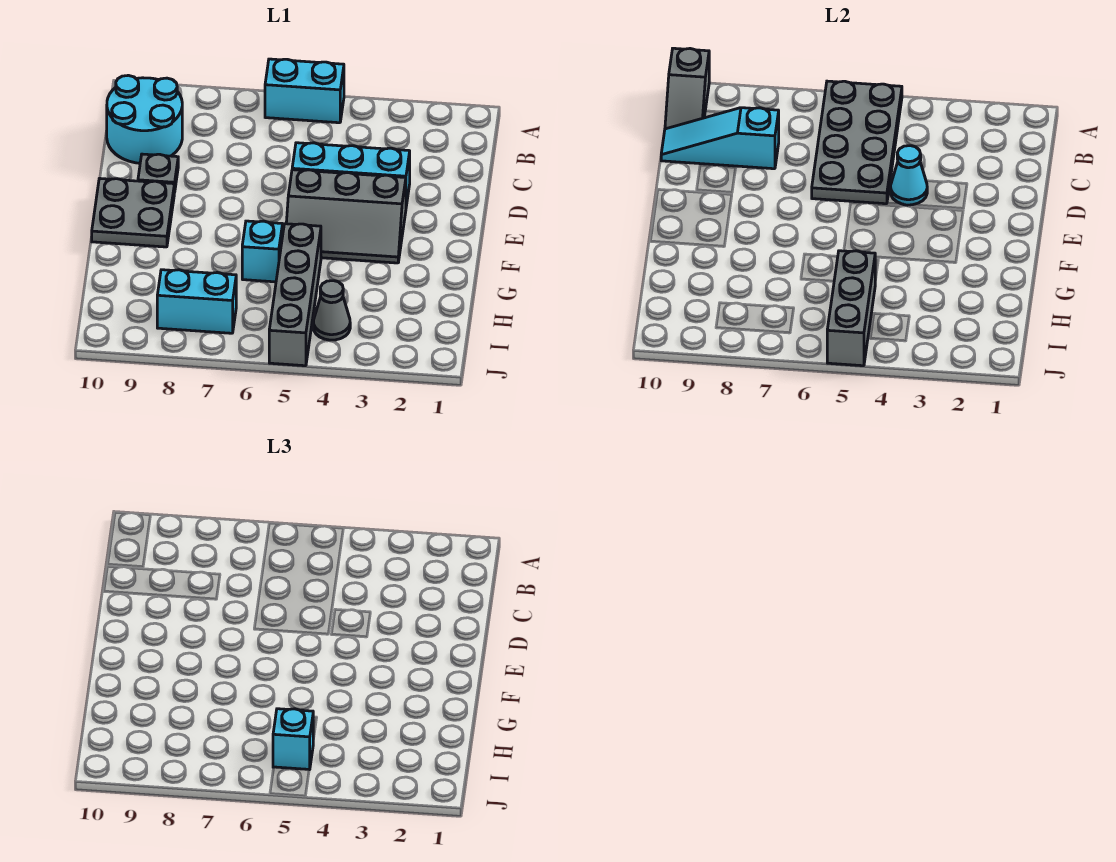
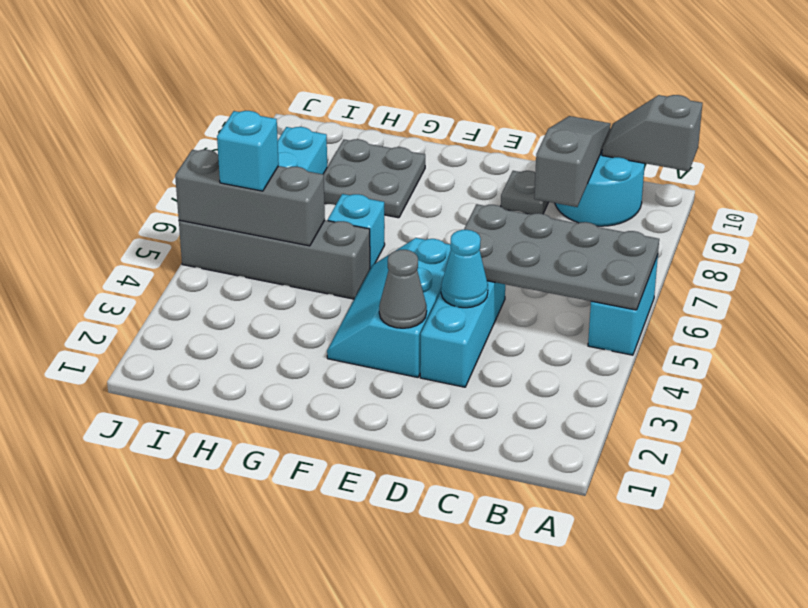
cyan slope C8:C10 level 2 top 8 -> grey slope C8:C10 level 2 top 8
grey slope E3:F5 level 1 top E -> cyan slope E3:F5 level 1 top E
grey plate E9:F10 level 1 -> grey plate G8:H9 level 1
grey cone I4 level 1 -> grey cone E3 level 2

